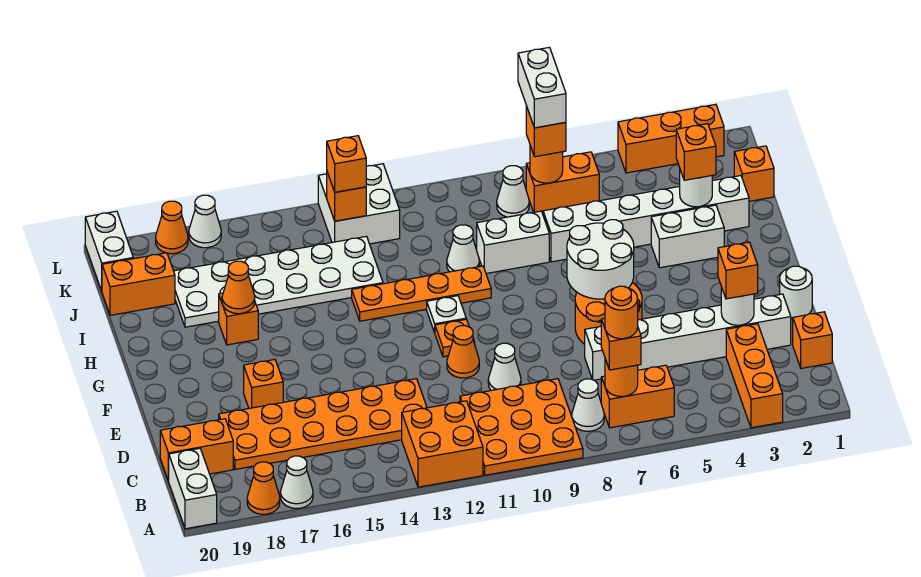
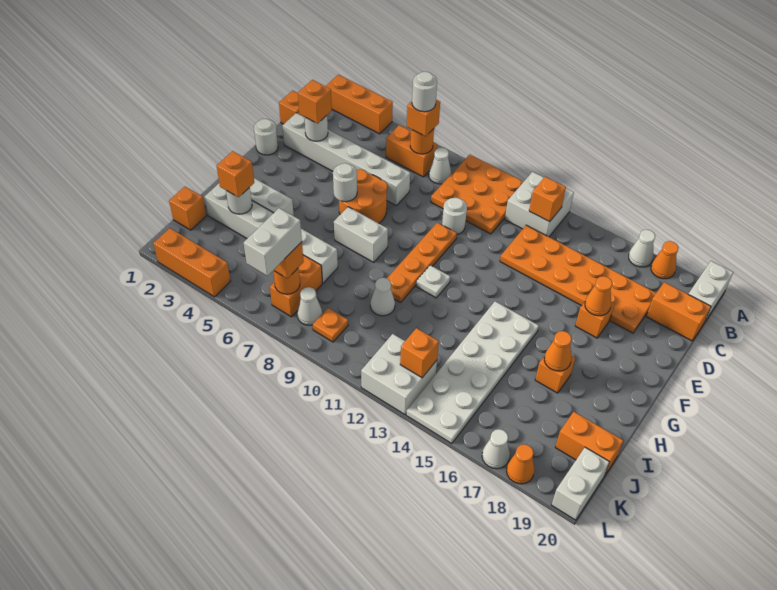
orange brick A3:C3 level 1 -> orange brick A2:A4 level 1
orange brick A12:B13 level 1 -> white brick A12:B13 level 1
orange round brick B7 level 4 -> white round brick B7 level 4
white cone D10 level 1 -> white round brick D10 level 1
orange cone E11 level 1 -> orange cone E17 level 2
white round brick F6:G7 level 2 -> white round brick F6 level 2
orange plate F11 level 1 -> orange plate K9 level 1
orange plate H10:H13 level 1 -> orange plate E10:H10 level 1
white brick I8:I9 level 1 -> white brick G7:G8 level 1
white plate I13:J18 level 1 -> white plate G14:L15 level 1
orange brick K6:K7 level 1 -> orange brick J7:K7 level 1
orange brick K13 level 3 -> orange brick B13 level 2

